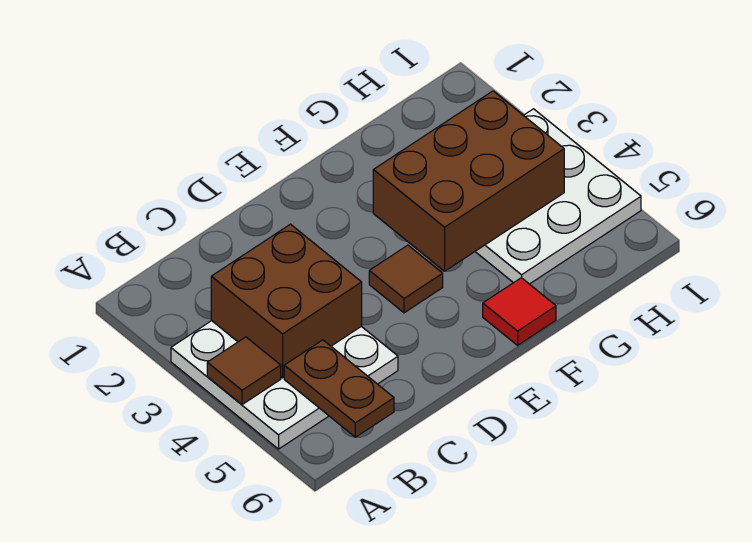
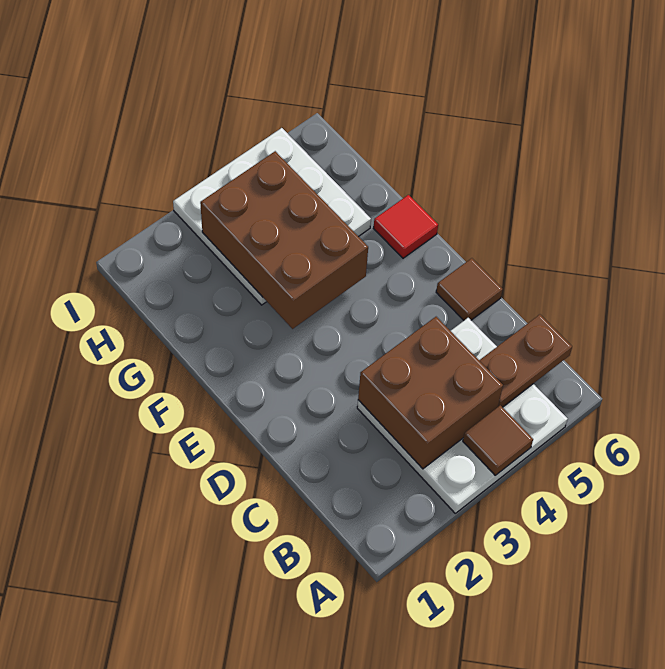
brown tile E4 level 1 -> brown tile D6 level 1

